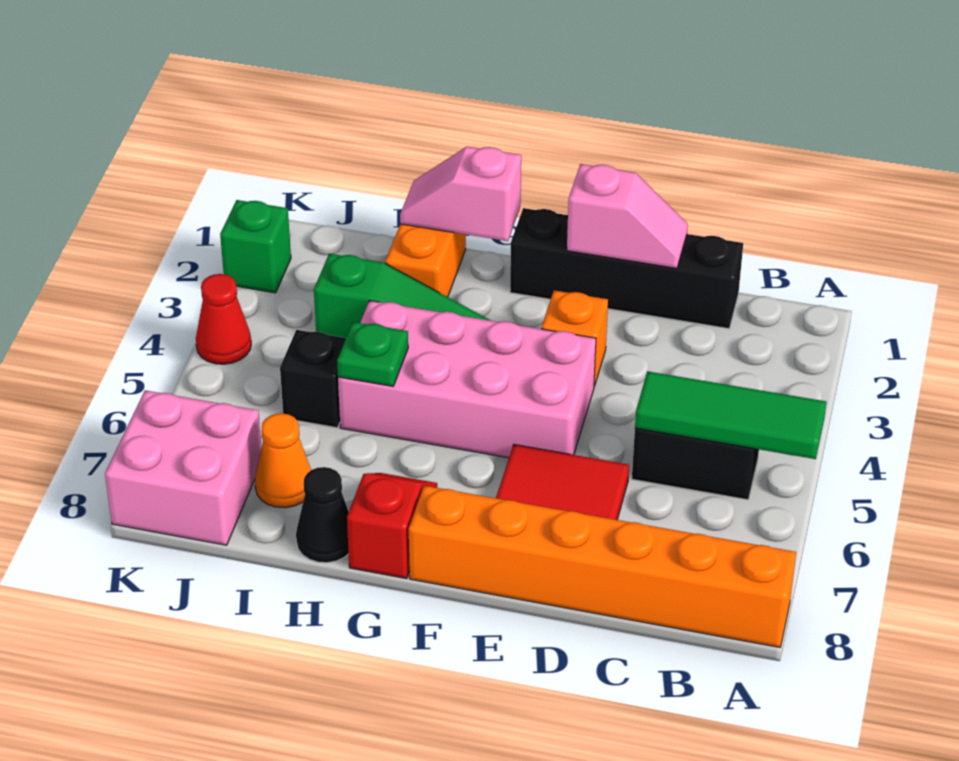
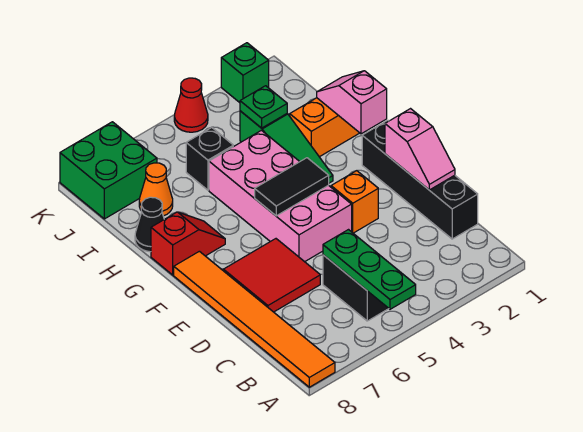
green tile A5:C5 level 2 -> green plate A5:C5 level 2
orange brick A8:F8 level 1 -> orange tile A8:F8 level 1
none -> black tile F4:F5 level 2
green plate H5 level 2 -> green plate I3 level 2
pink brick J7:K8 level 1 -> green brick J7:K8 level 1

